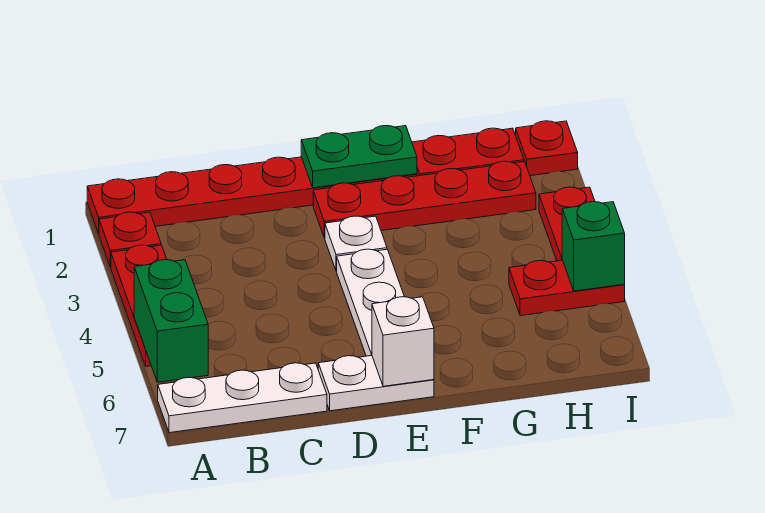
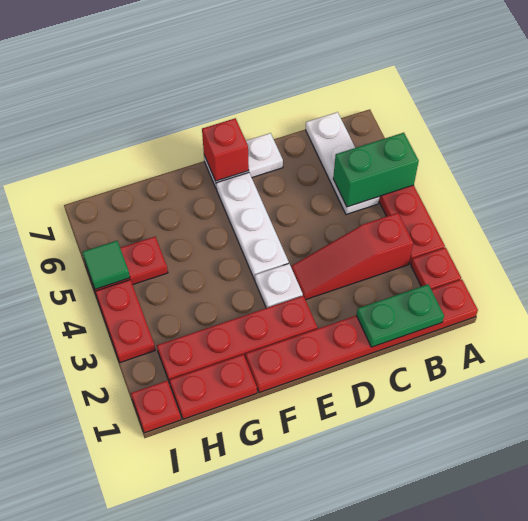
green brick A5:A6 level 2 -> green brick A5:B5 level 2
white plate A7:C7 level 1 -> white plate B5:B7 level 1
none -> red slope B3:D3 level 1 top B
green plate E1:F1 level 2 -> green plate B1:C1 level 2
white brick E7 level 2 -> red brick E7 level 2
green brick I5 level 2 -> green tile I5 level 2

